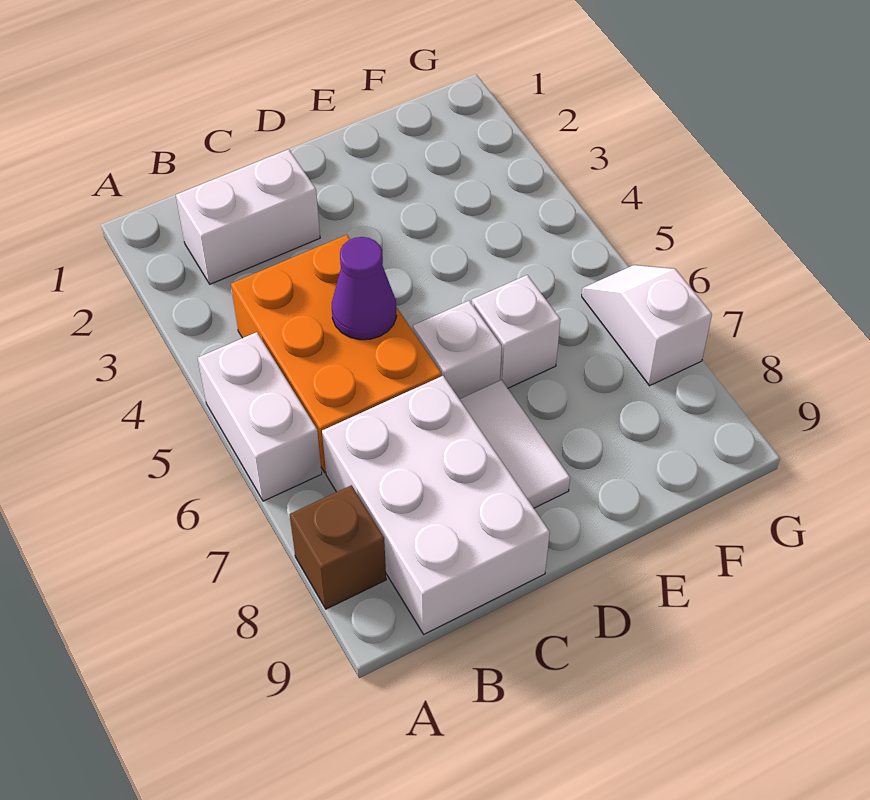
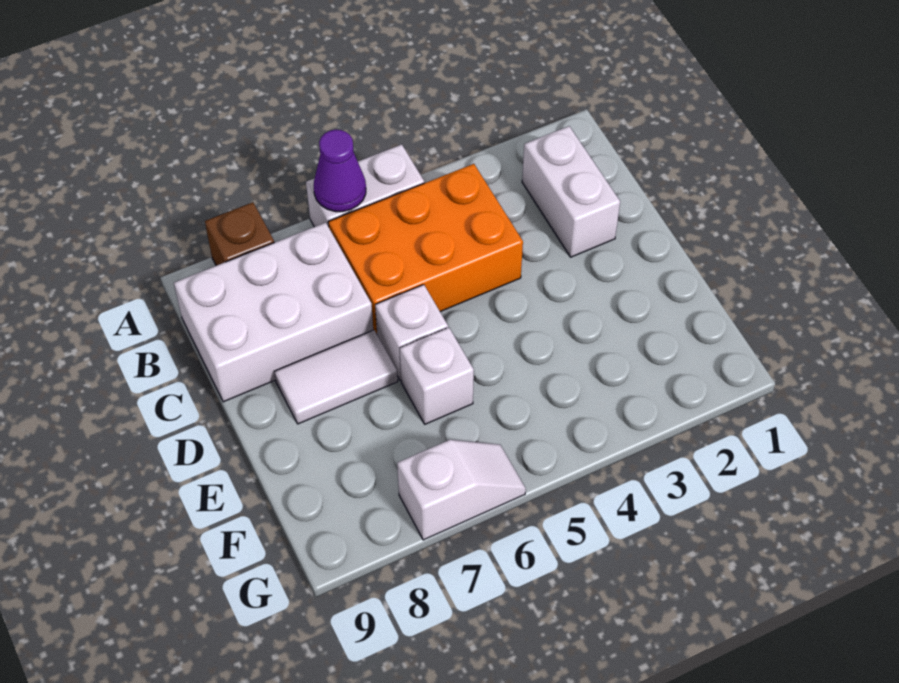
purple cone C5 level 2 -> purple cone A6 level 2

